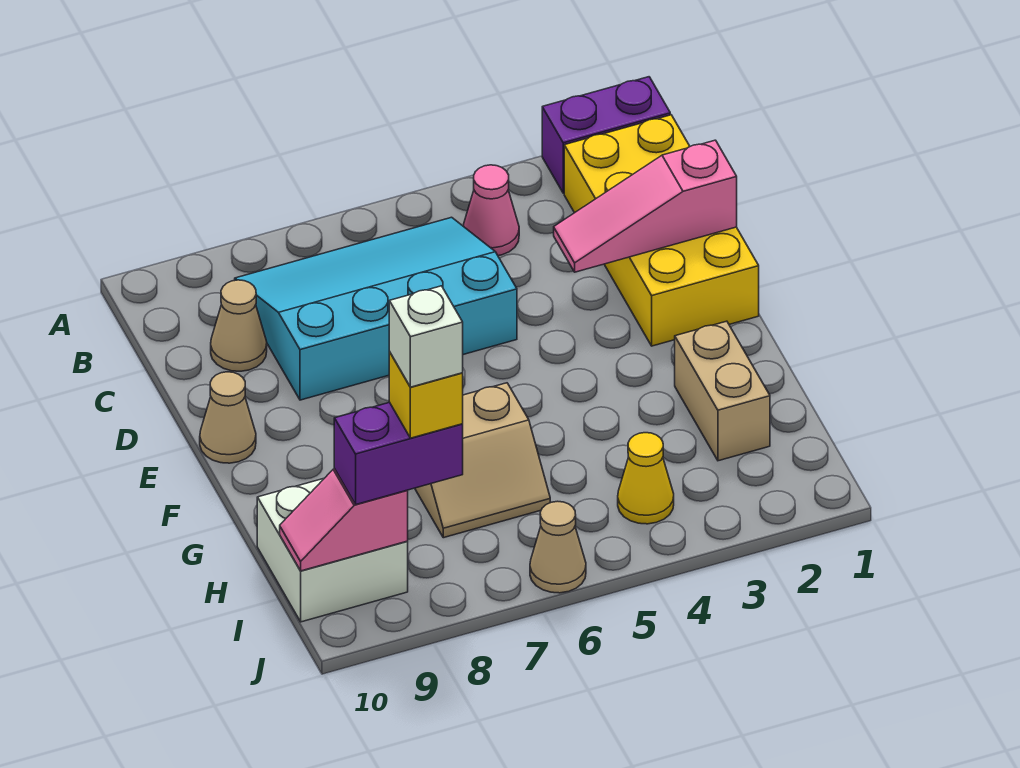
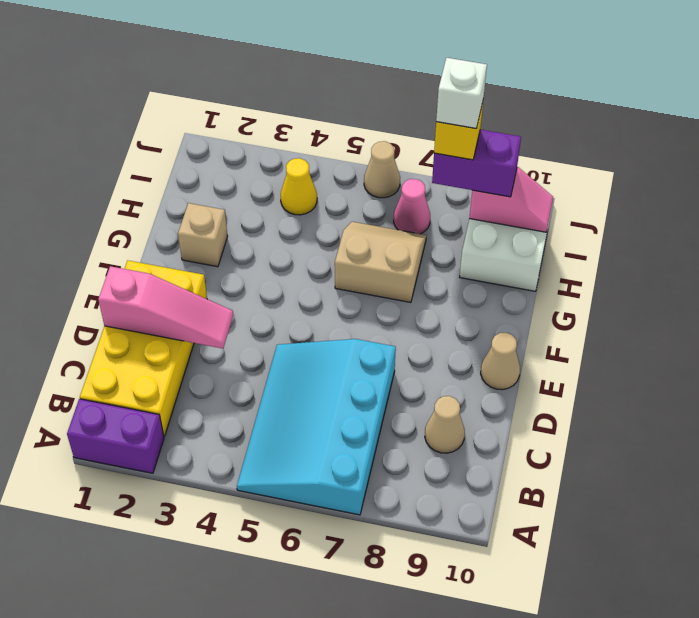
pink cone B4 level 1 -> pink cone I7 level 1
cyan slope B5:D8 level 1 top D -> cyan slope A5:D7 level 1 top 7
tan brick G2:H2 level 1 -> tan brick G2 level 1

